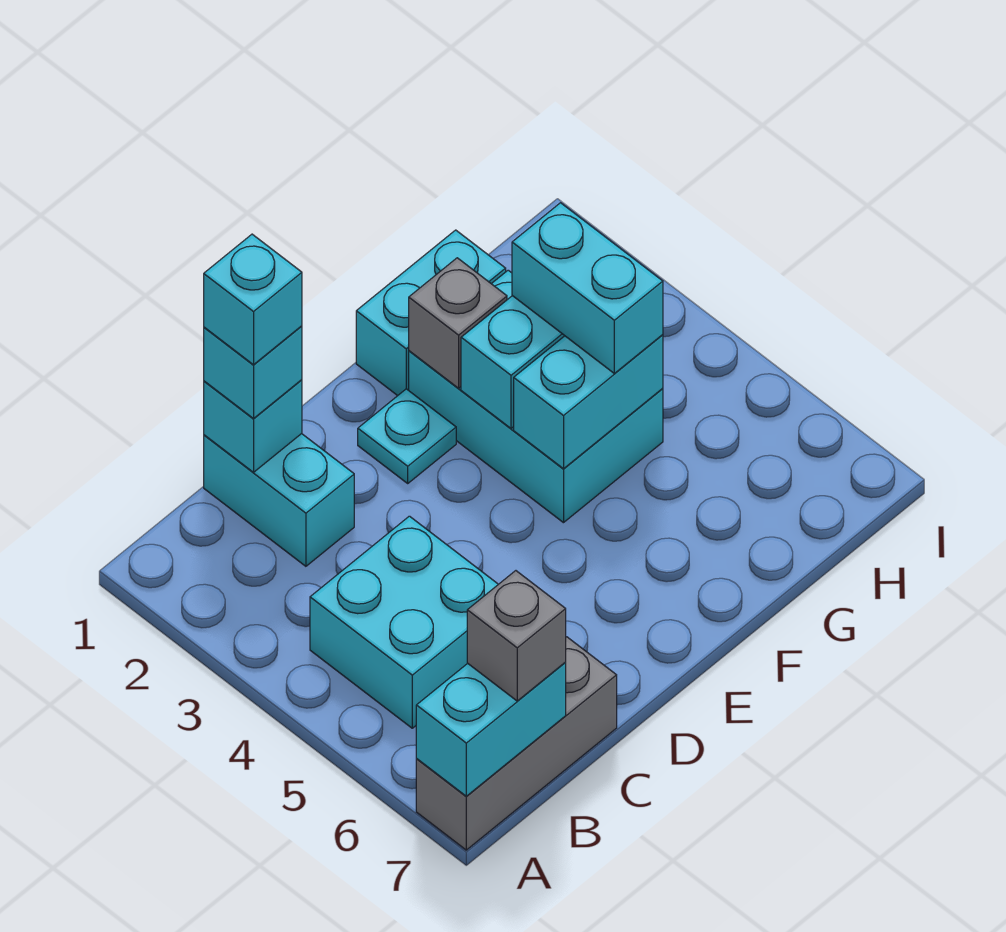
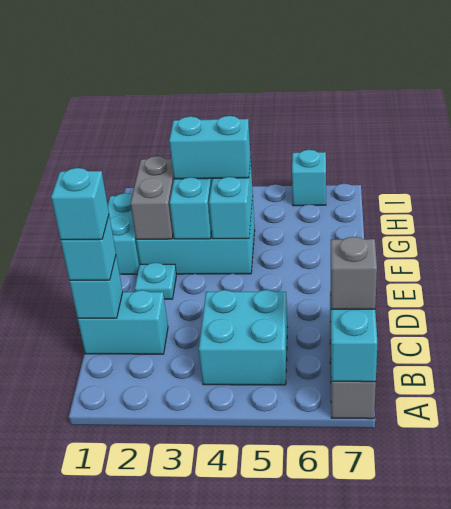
grey brick F2 level 2 -> grey brick F2:G2 level 2
none -> cyan brick I6 level 1

